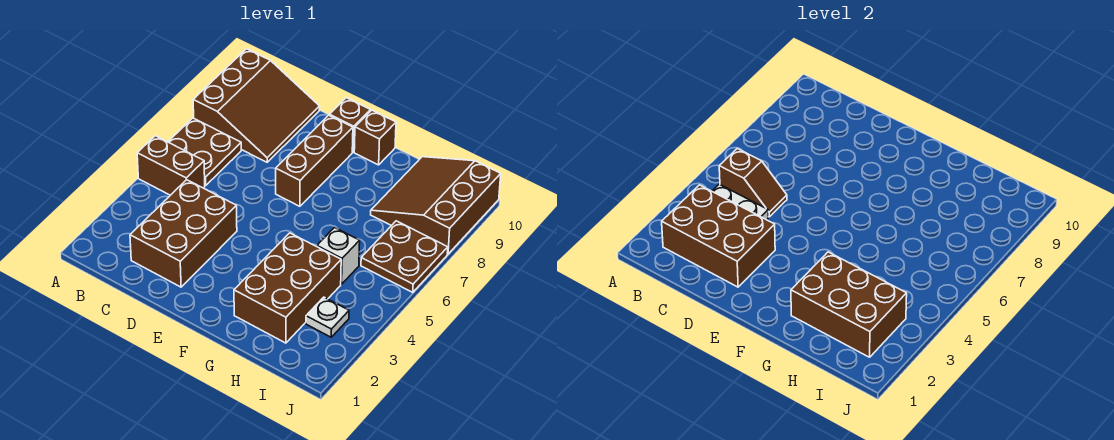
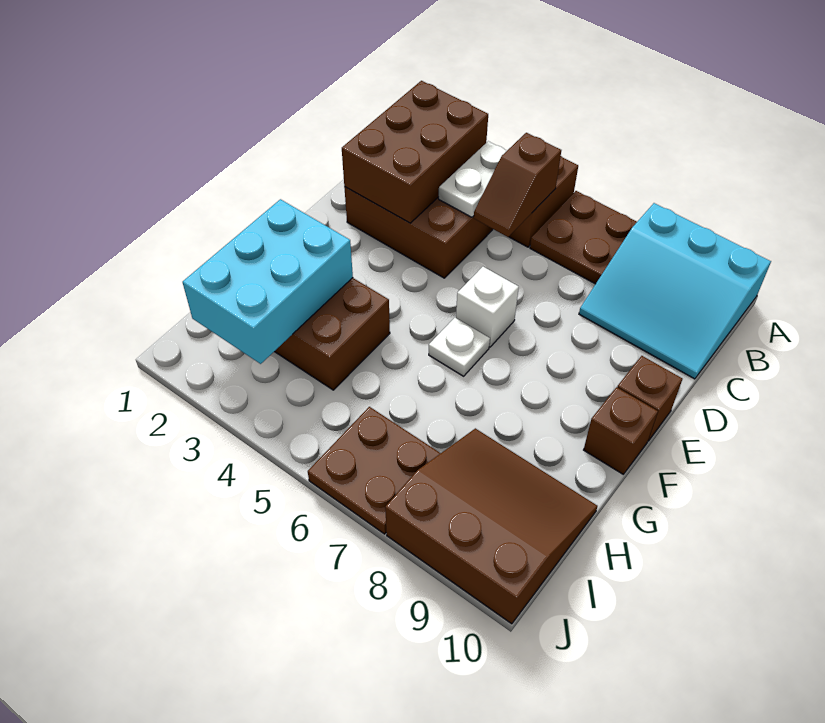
brown slope A8:C10 level 1 top A -> cyan slope A8:C10 level 1 top A
brown brick E7:E9 level 1 -> none
brown brick G2:I3 level 2 -> cyan brick G2:I3 level 2
white brick H5 level 1 -> white brick E6 level 1
white plate I3 level 1 -> white plate F6 level 1

